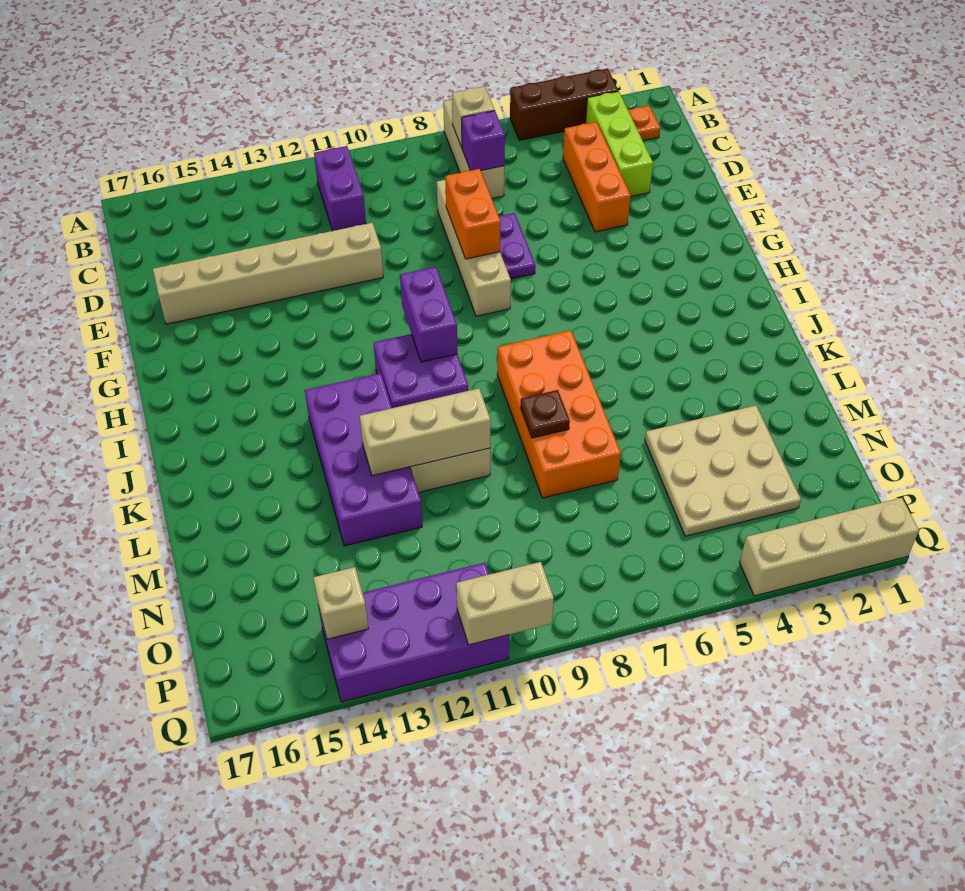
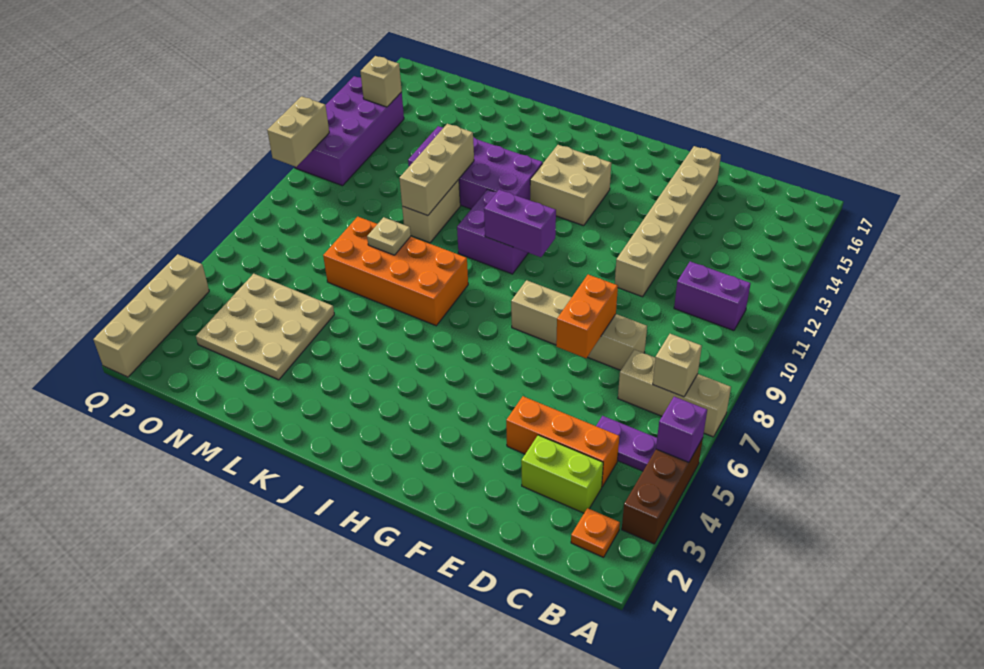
lime brick B3:D3 level 1 -> lime brick C3:D3 level 1
purple brick C7 level 2 -> purple brick A5 level 2
purple plate E7:F7 level 1 -> purple plate B5:C5 level 1
orange brick E8:F8 level 2 -> orange brick E7:E8 level 2
none -> tan brick H13:I14 level 1
brown plate L8 level 2 -> tan plate L8 level 2

